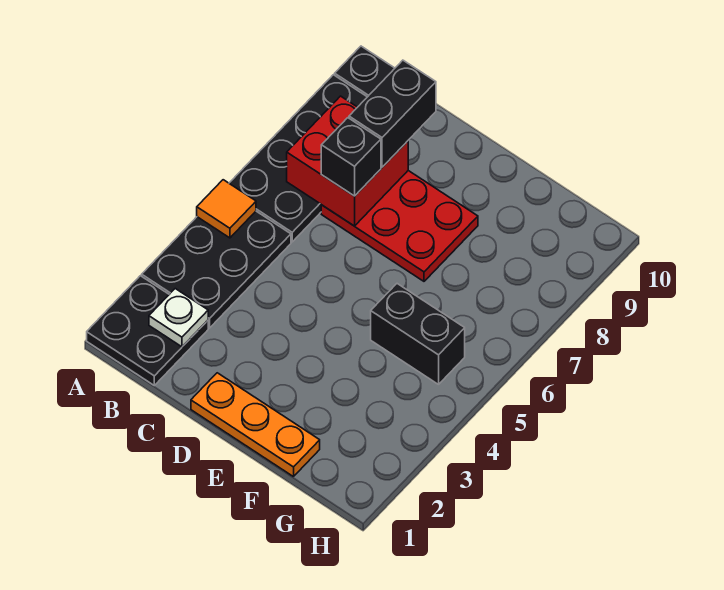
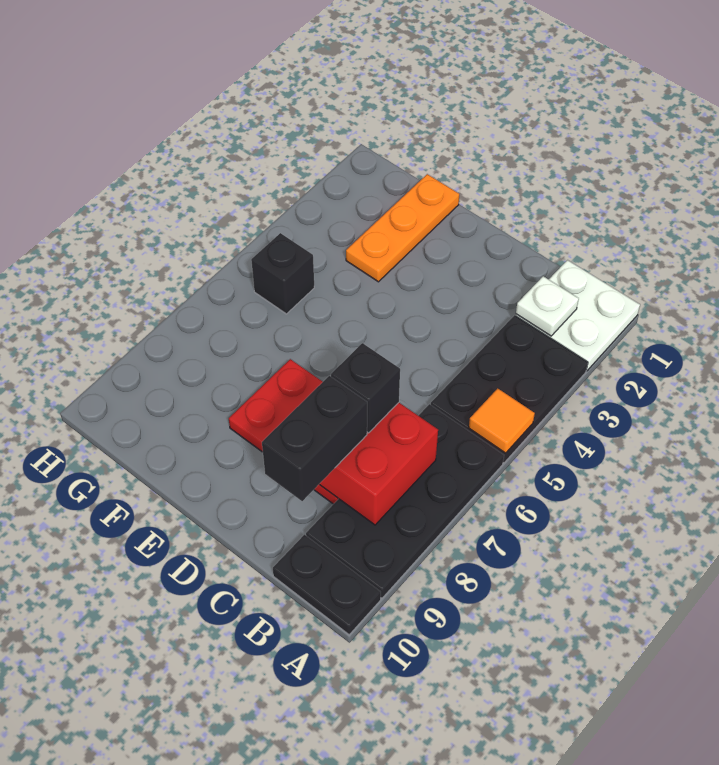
black plate A1:B2 level 1 -> white plate A1:B2 level 1
orange plate D1:F1 level 1 -> orange plate F1:F3 level 1
black brick F5:G5 level 1 -> black brick G5 level 1

